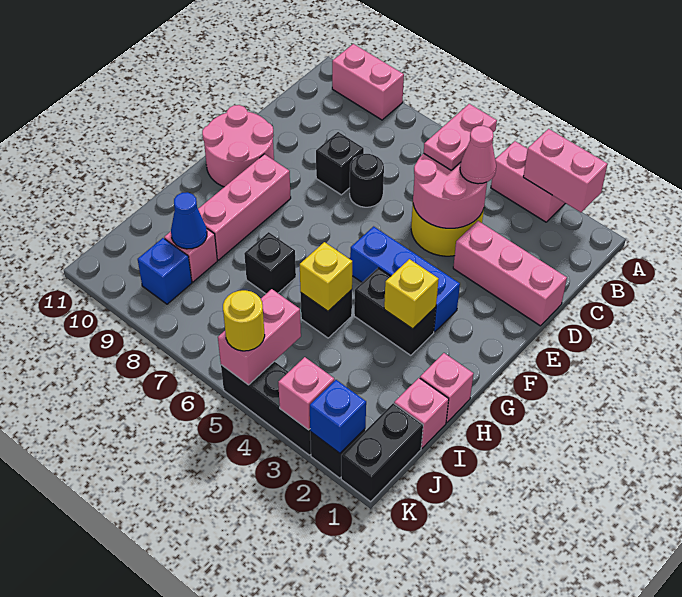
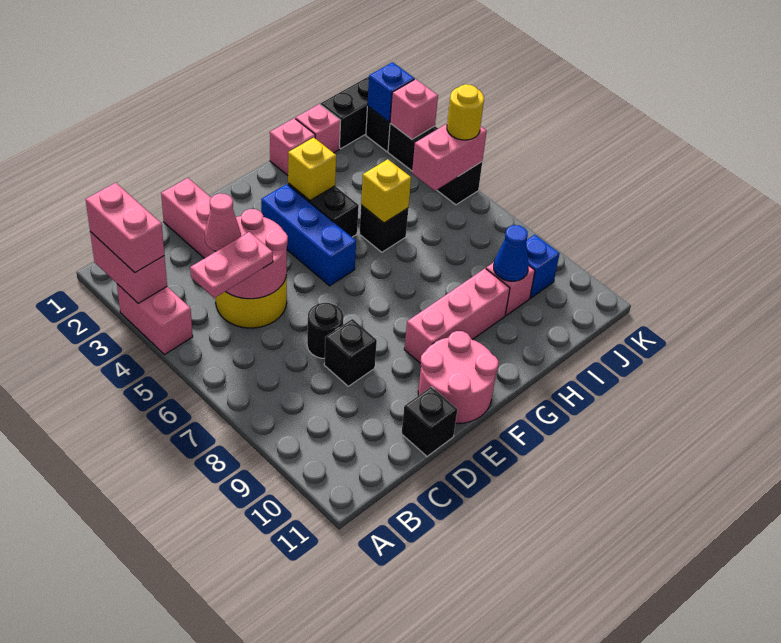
pink brick A9:A10 level 1 -> pink brick A2:A3 level 3
black brick H7 level 1 -> black brick D11 level 1

